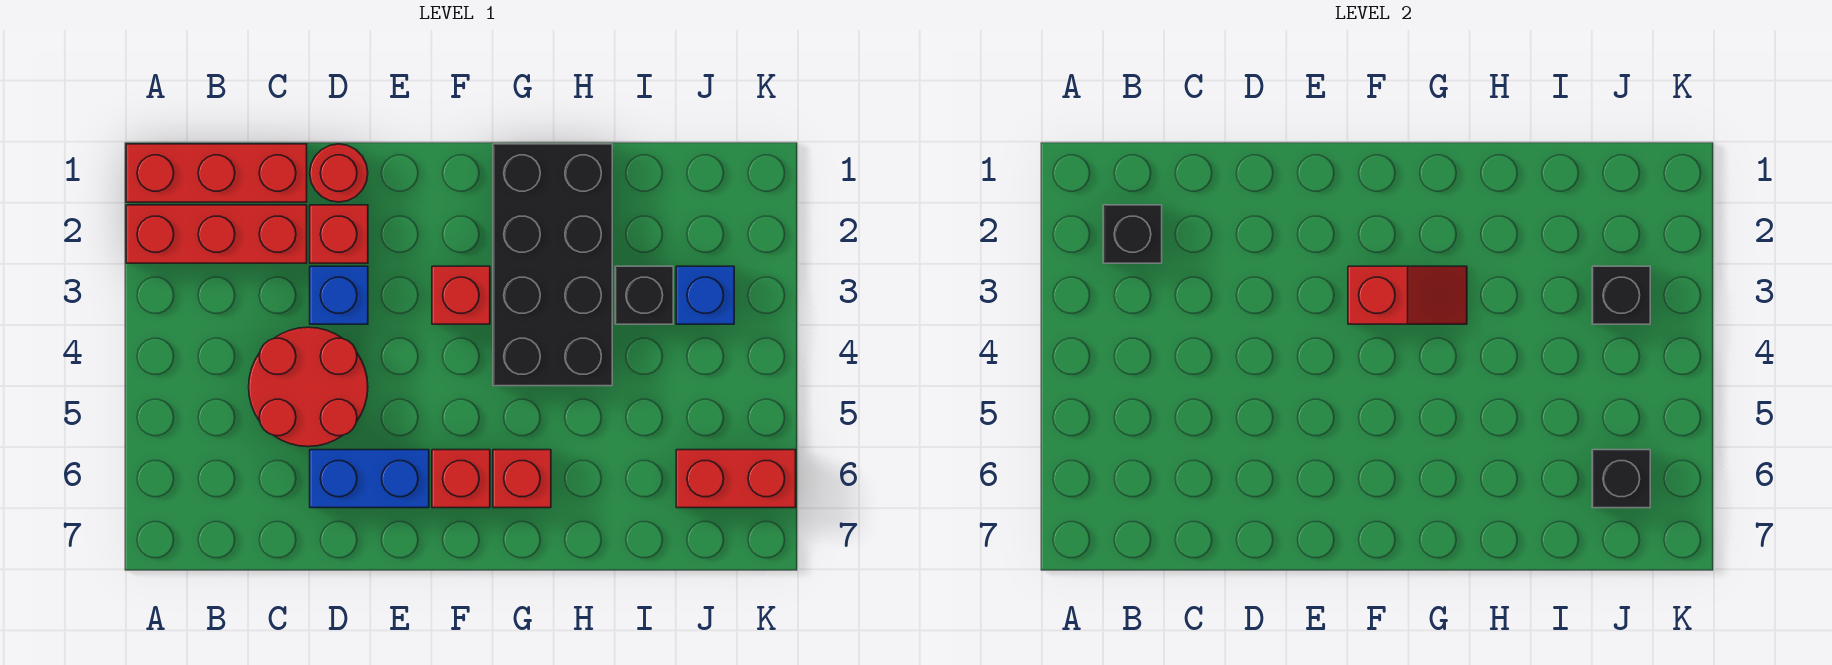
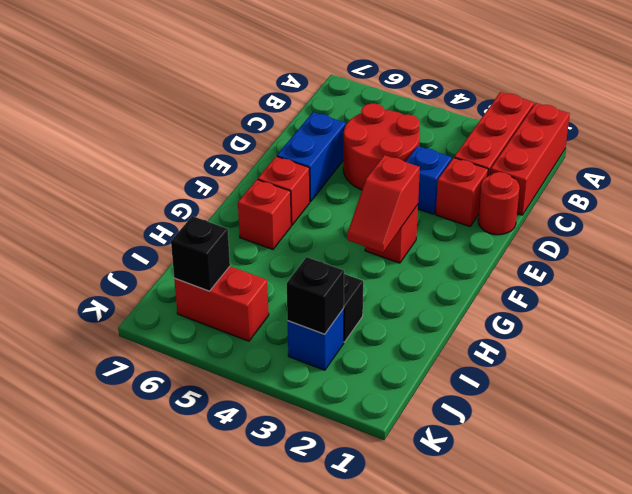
black brick B2 level 2 -> none
black brick G1:H4 level 1 -> none
red brick J6:K6 level 1 -> red brick J5:J6 level 1

